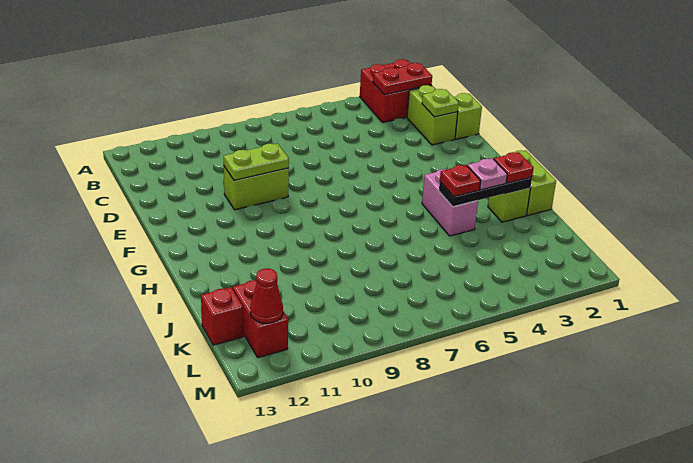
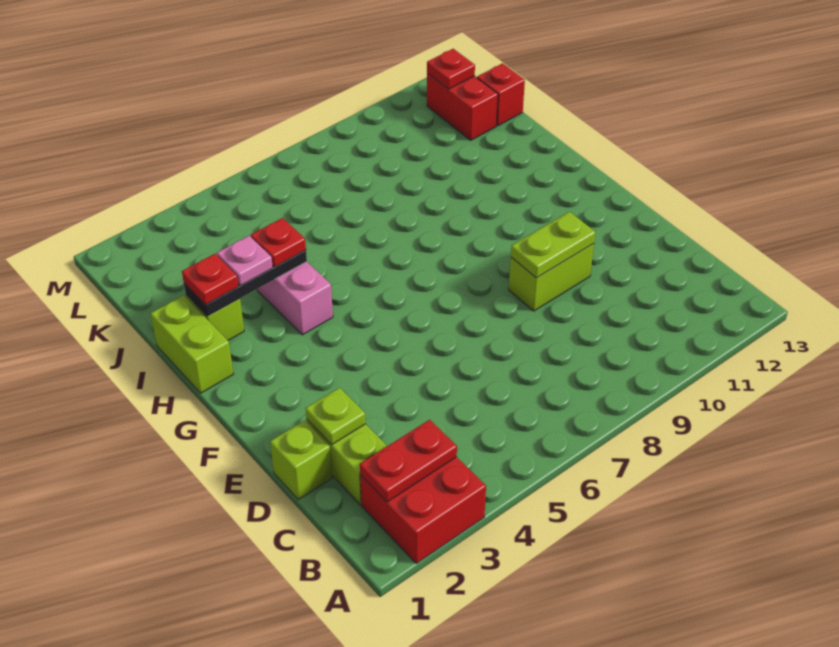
red cone L12 level 2 -> red plate L12 level 2

